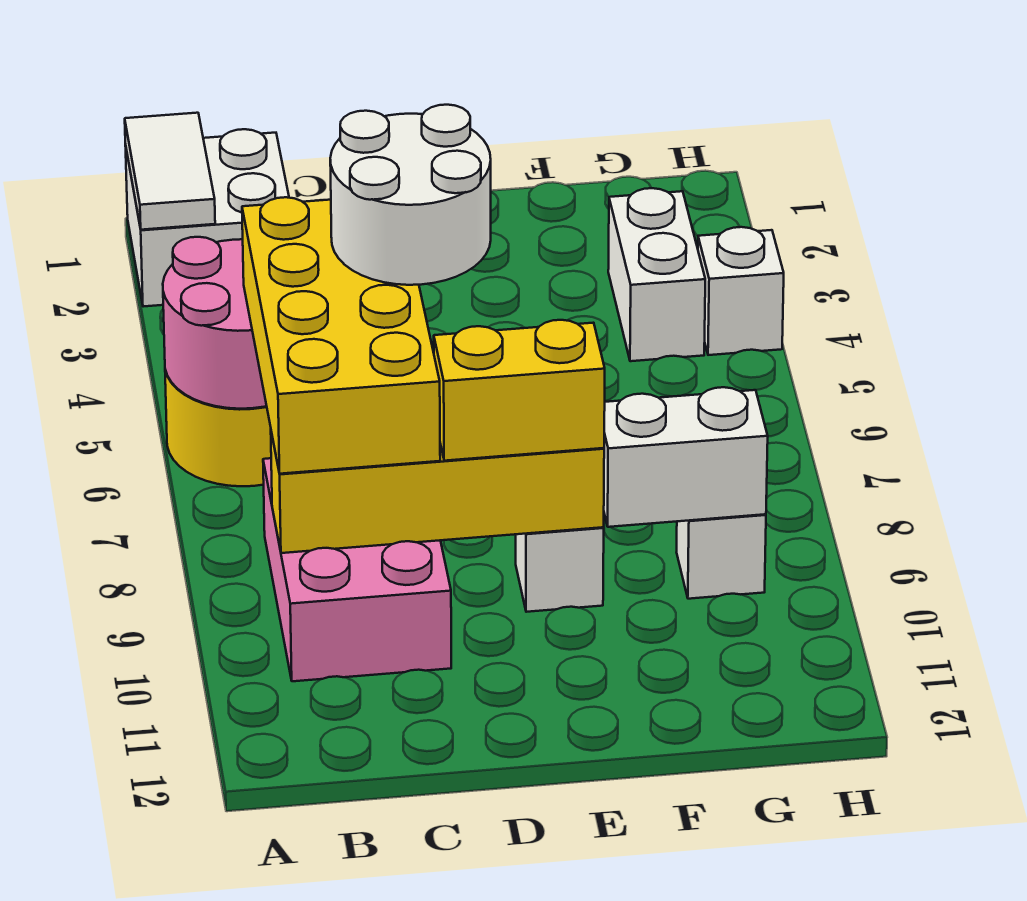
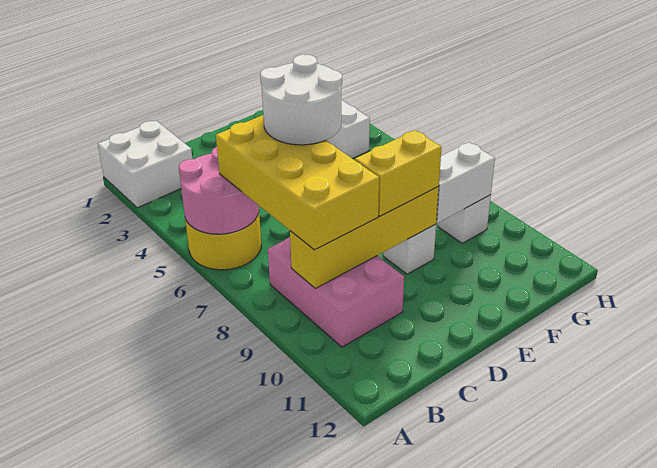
white tile A1:A2 level 2 -> none
white brick H4 level 1 -> none

